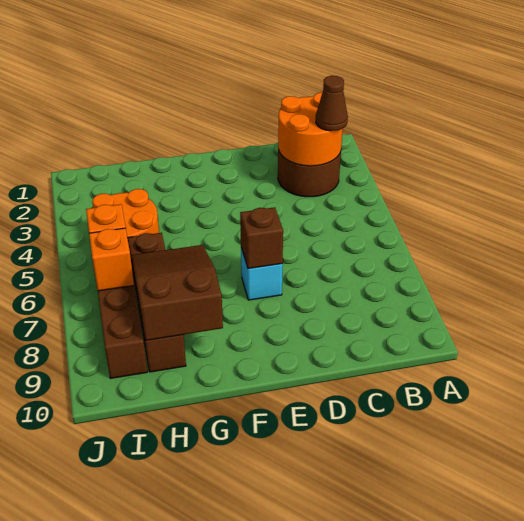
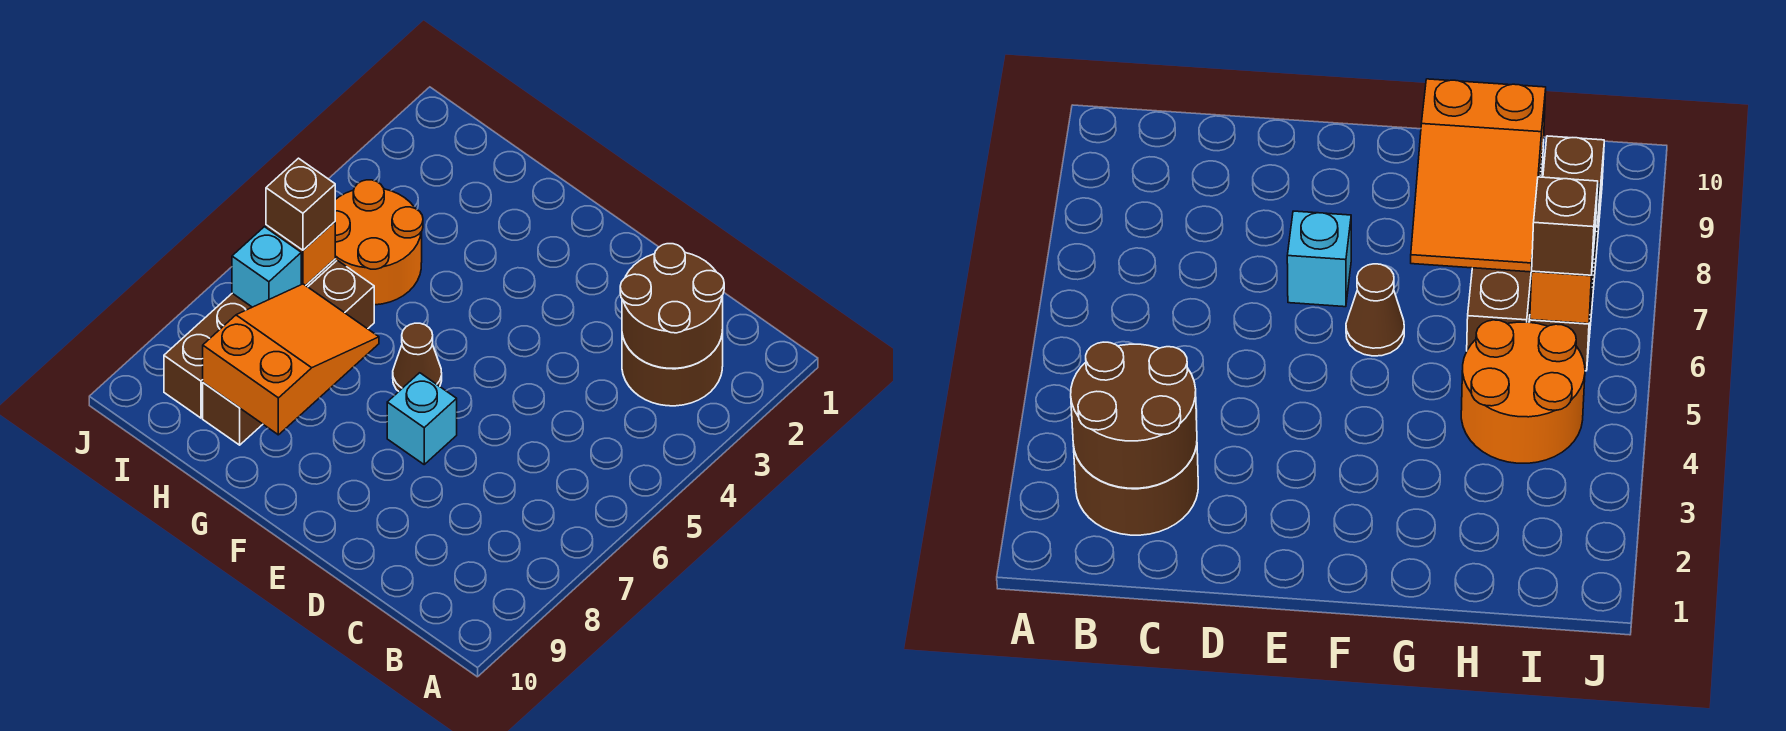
orange round brick B2:C3 level 2 -> brown round brick B2:C3 level 2
brown cone B3 level 3 -> brown cone F6 level 1
brown brick E7 level 2 -> brown brick I6 level 3
brown slope G7:H9 level 2 top 9 -> orange slope G7:H9 level 2 top 9
orange brick I7 level 2 -> cyan brick I7 level 2

